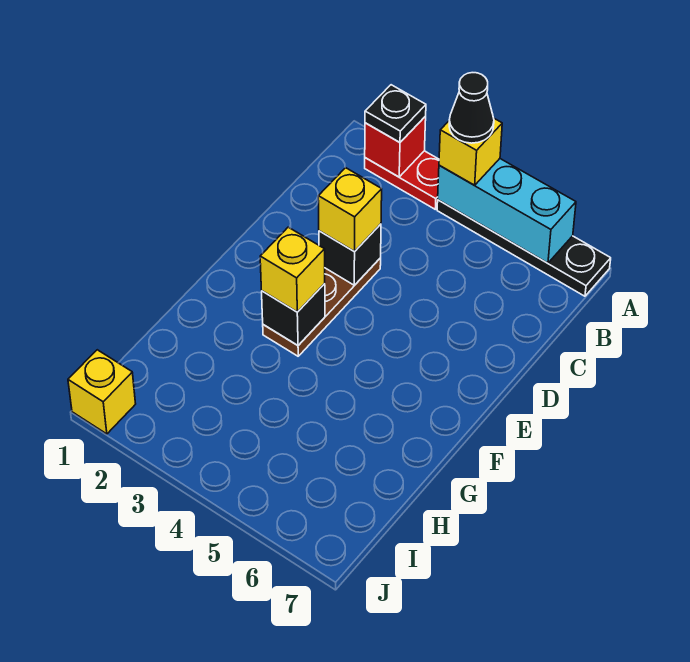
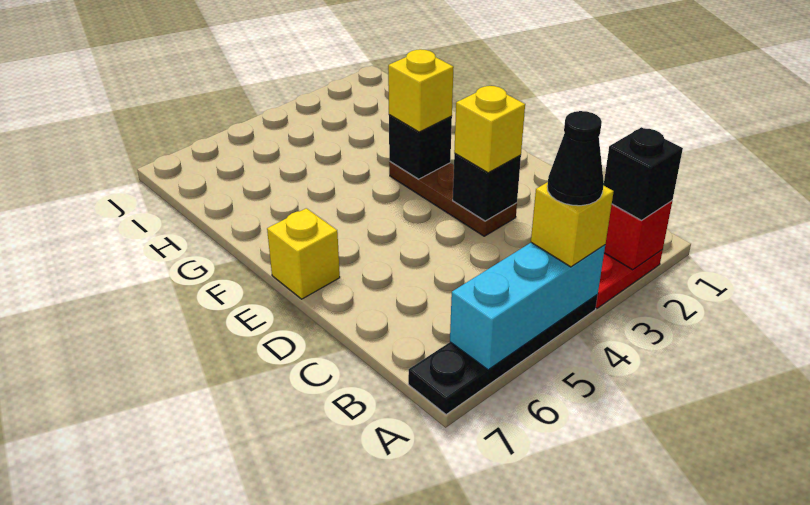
black plate A2 level 3 -> black brick A2 level 3
yellow brick J1 level 1 -> yellow brick E7 level 1

